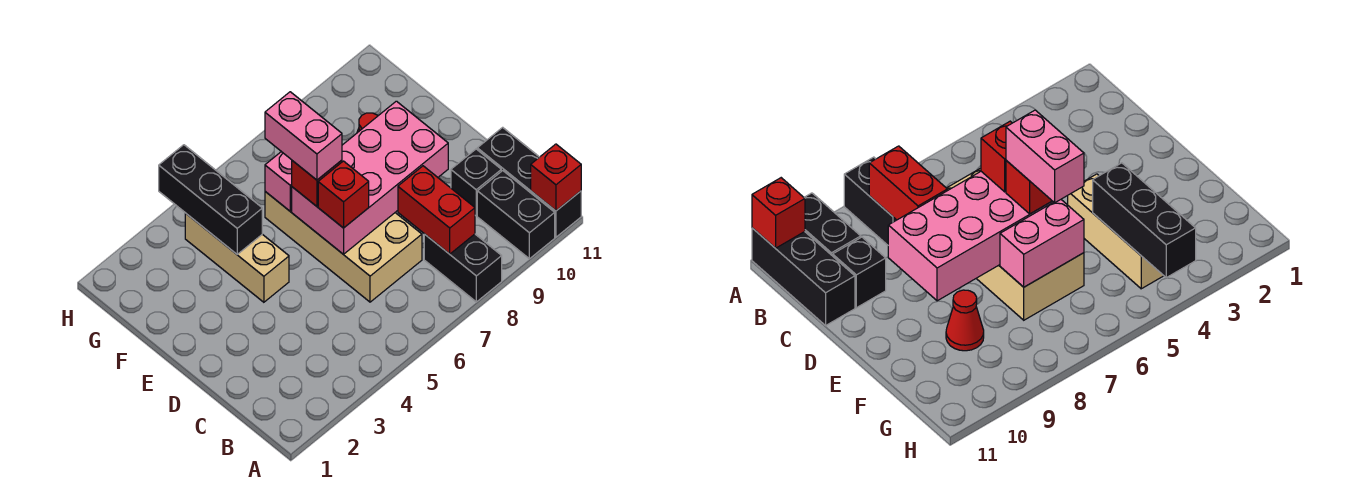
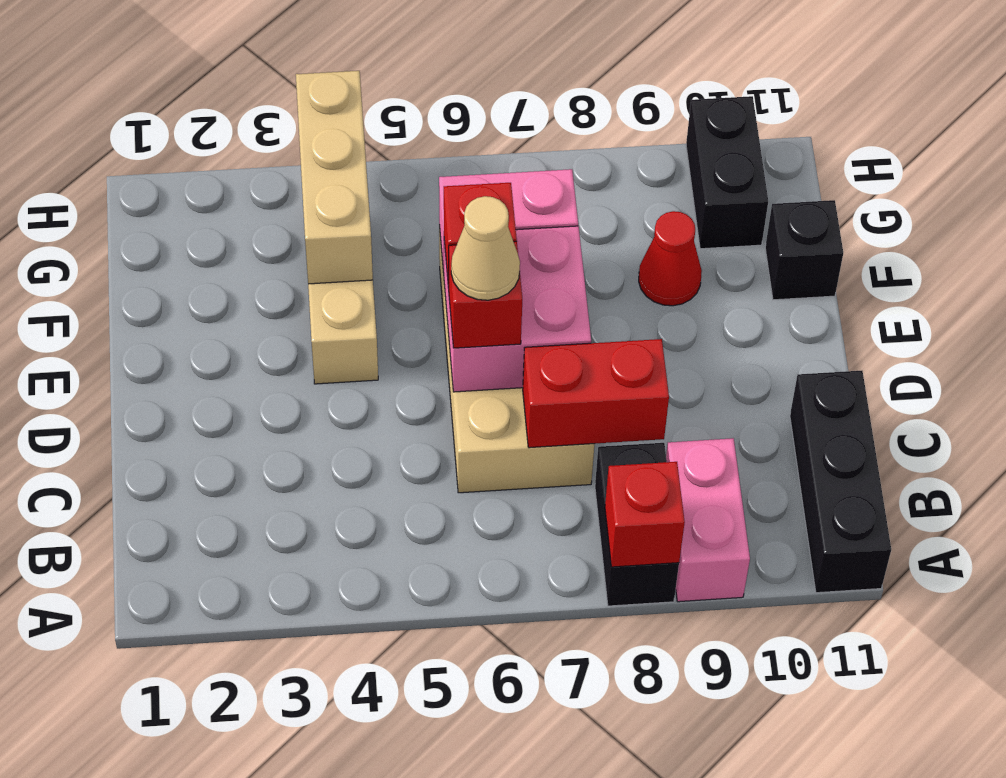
black brick A10:B10 level 1 -> black brick G10:H10 level 1
red brick A11 level 2 -> red brick A8 level 2
red brick B8:C8 level 2 -> red brick C7:C8 level 2
black brick C10 level 1 -> black brick F11 level 1
pink brick D6:E9 level 2 -> pink brick D6:E7 level 2
none -> tan cone D6 level 4
pink brick E6:F6 level 4 -> pink brick A9:B9 level 1
black brick F4:H4 level 2 -> tan brick F4:H4 level 2

